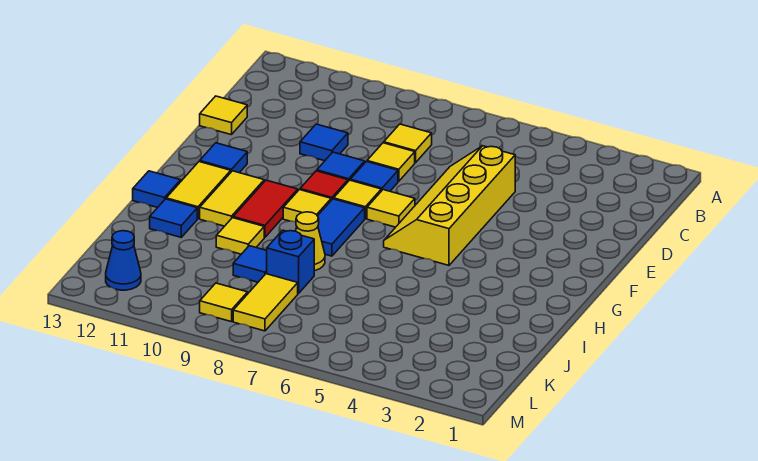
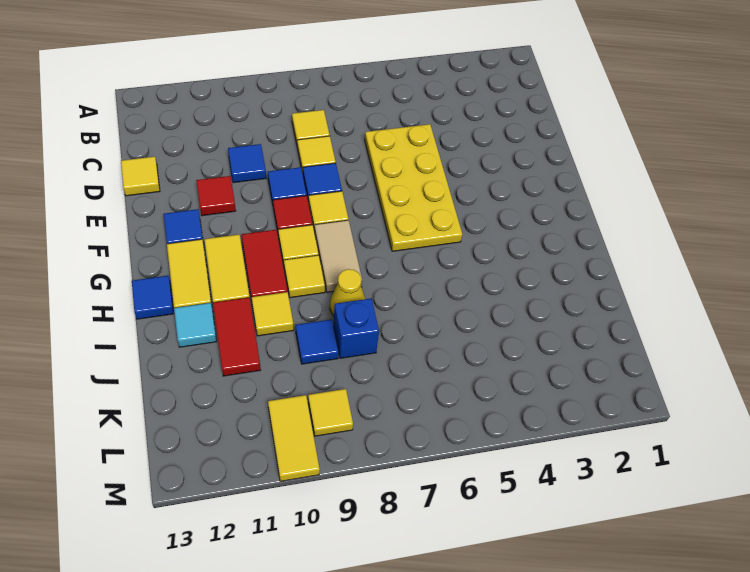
yellow slope D5:G6 level 1 top 5 -> yellow plate D5:G6 level 1
none -> red tile E11 level 1
yellow tile F7 level 1 -> yellow tile H9 level 1
blue tile G8:H8 level 1 -> tan tile G8:H8 level 1
none -> red tile I11:J11 level 1
blue tile I12 level 1 -> cyan tile I12 level 1
yellow tile K8:L8 level 1 -> yellow tile L10:M10 level 1
blue cone L12 level 1 -> none

